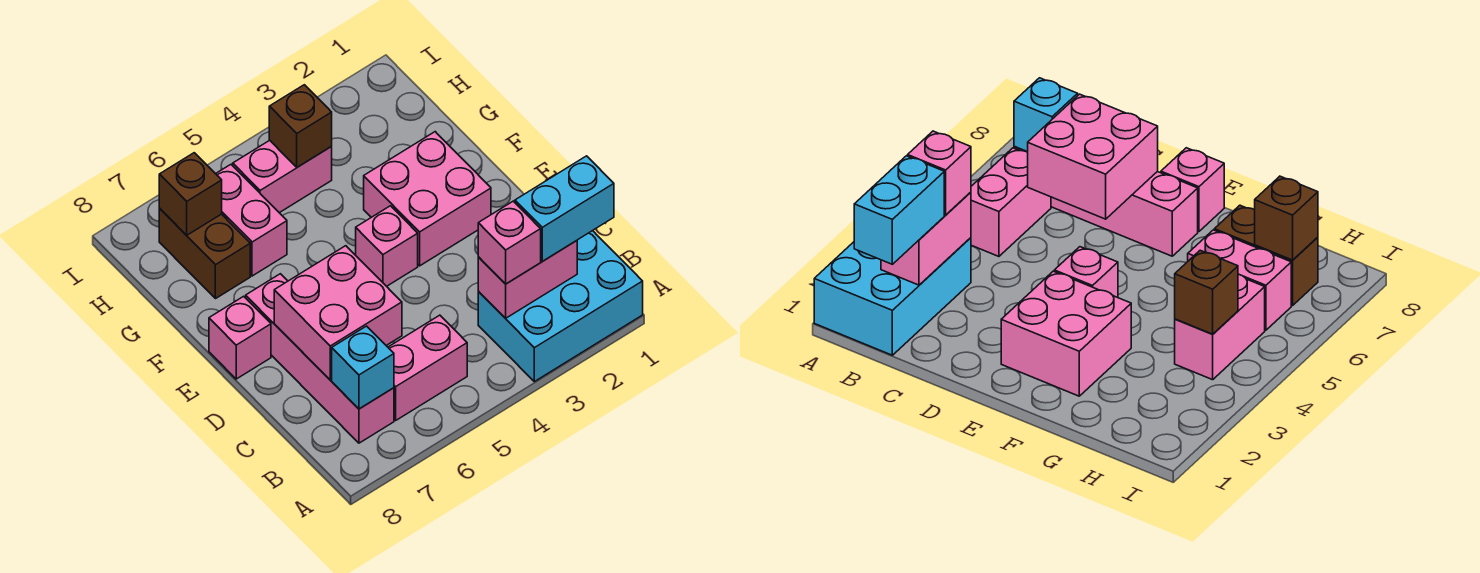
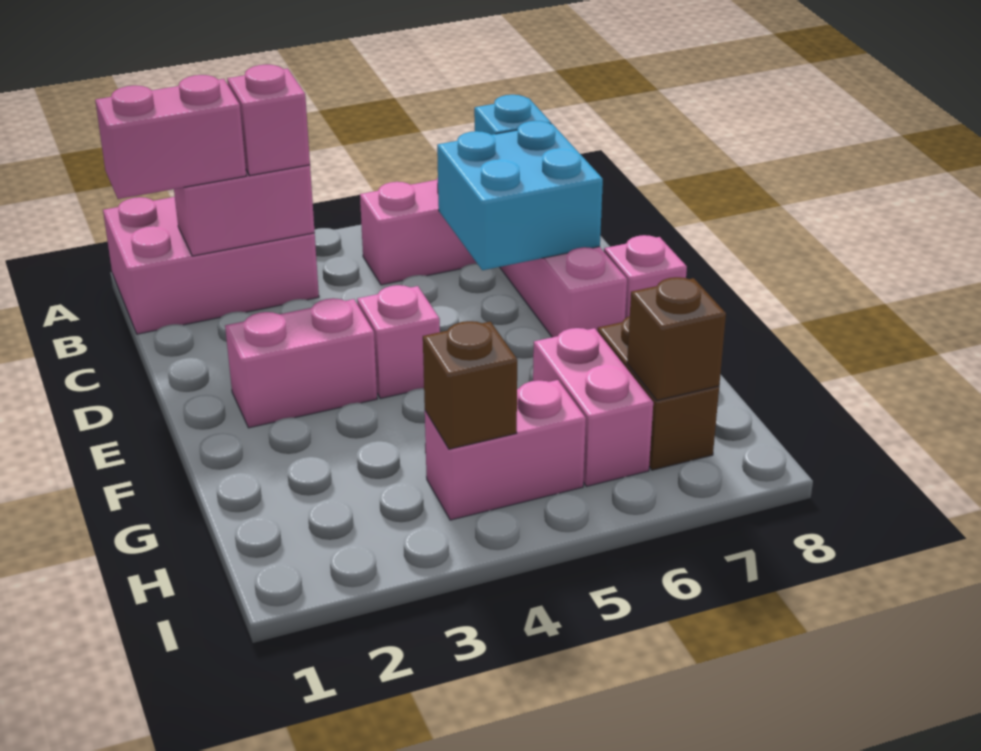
cyan brick A1:B3 level 1 -> pink brick A1:B3 level 1
cyan brick B1:B2 level 3 -> pink brick B1:B2 level 3
pink brick C6:D7 level 2 -> cyan brick C6:D7 level 2
pink brick E2:F3 level 1 -> pink brick E2:E3 level 1

